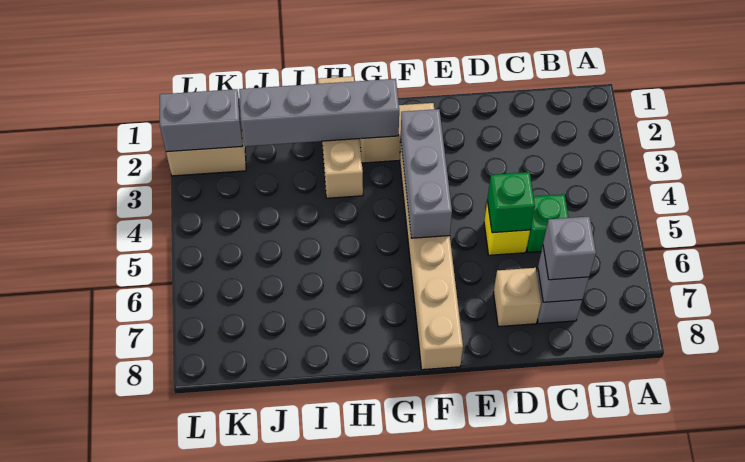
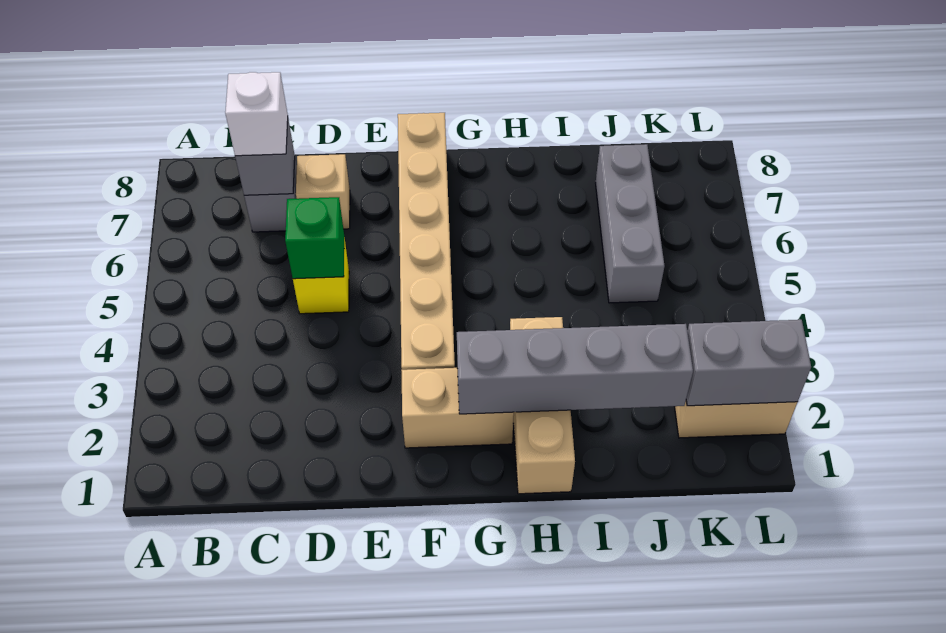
green brick C5 level 1 -> none
grey brick C7 level 3 -> white brick C7 level 3
grey brick F3:F5 level 2 -> grey brick J5:J7 level 1

